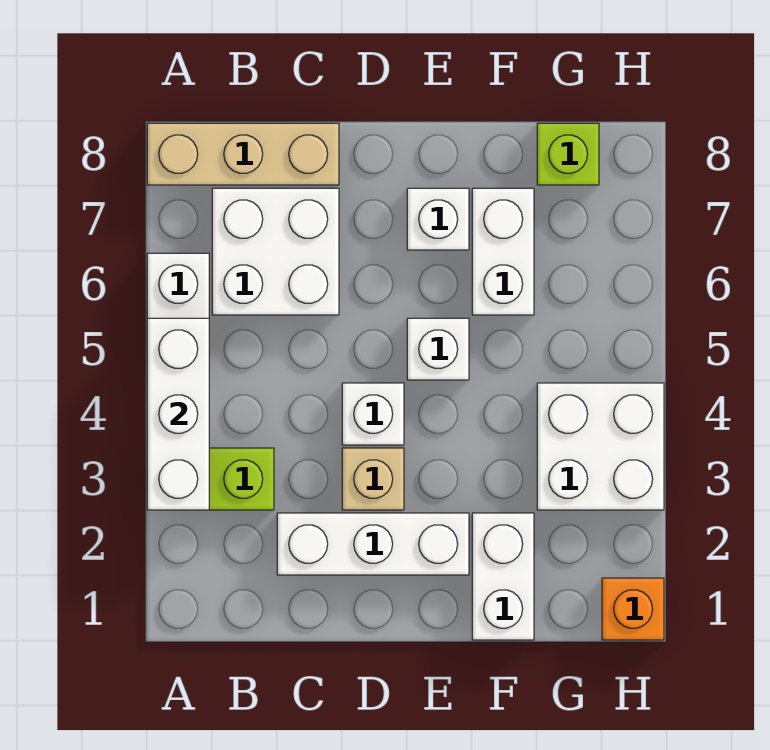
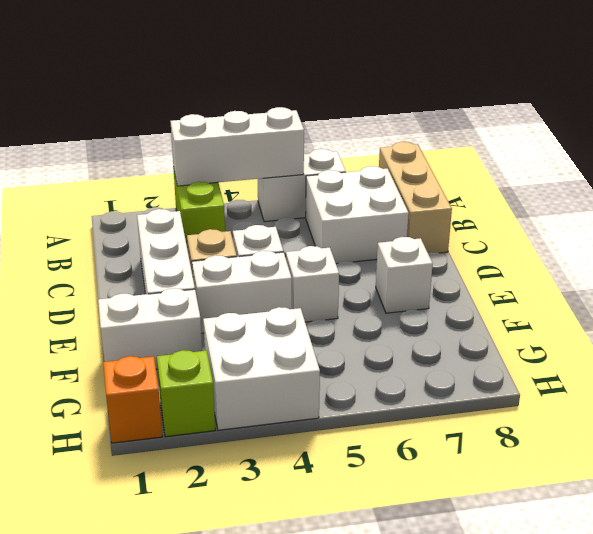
white brick F6:F7 level 1 -> white brick E3:E4 level 1
lime brick G8 level 1 -> lime brick H2 level 1

